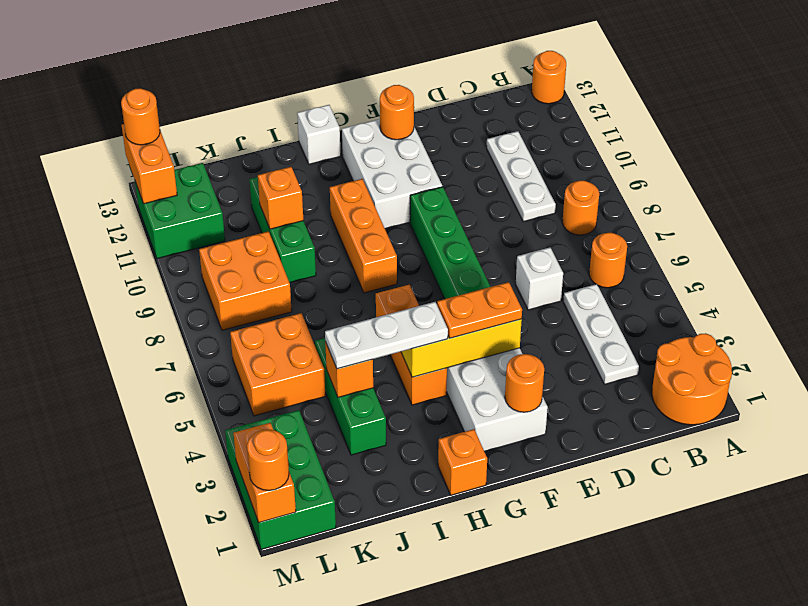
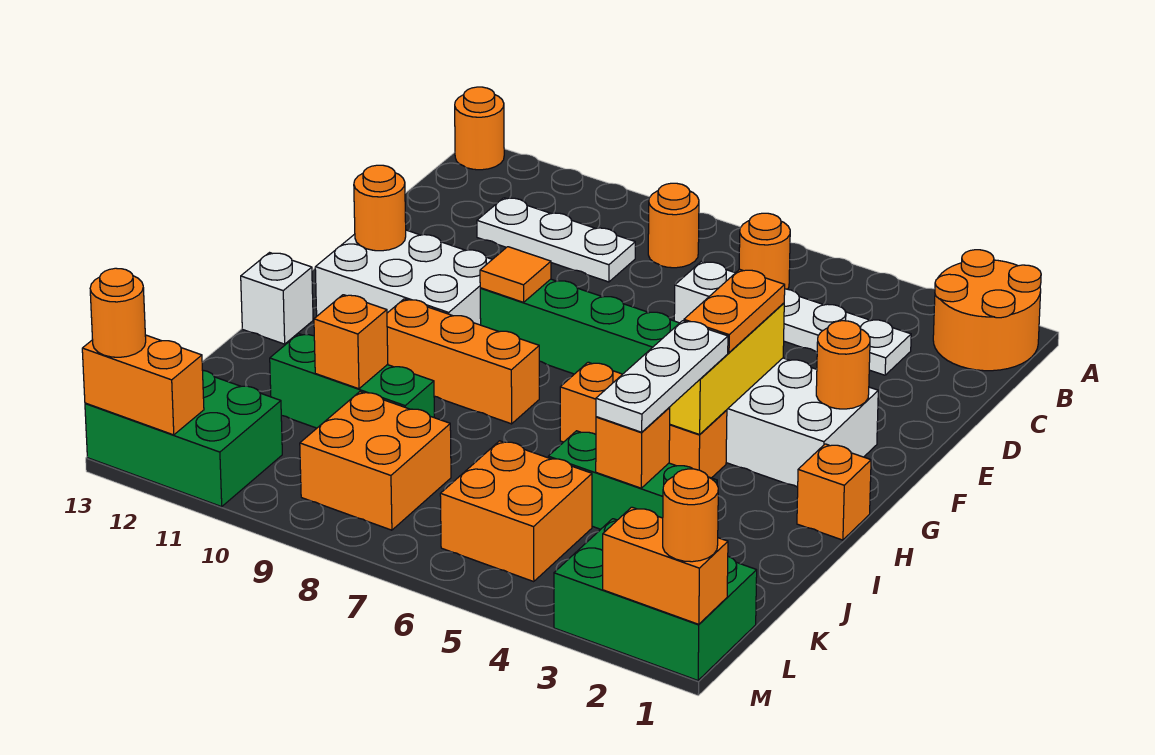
none -> orange tile F9 level 2
green brick L11:M12 level 1 -> green brick L11:M13 level 1

